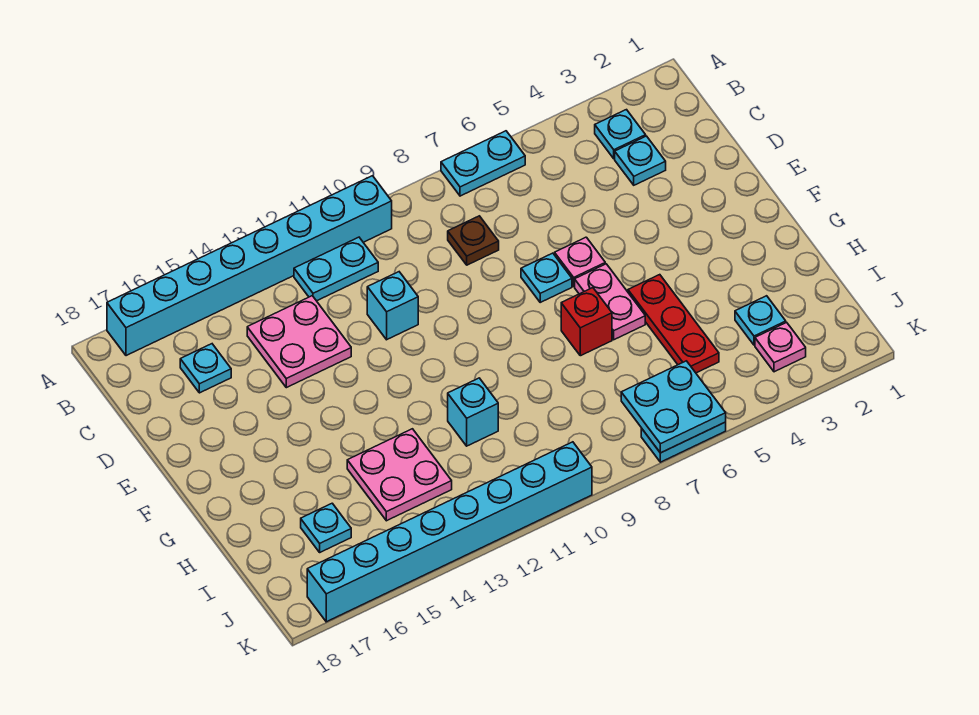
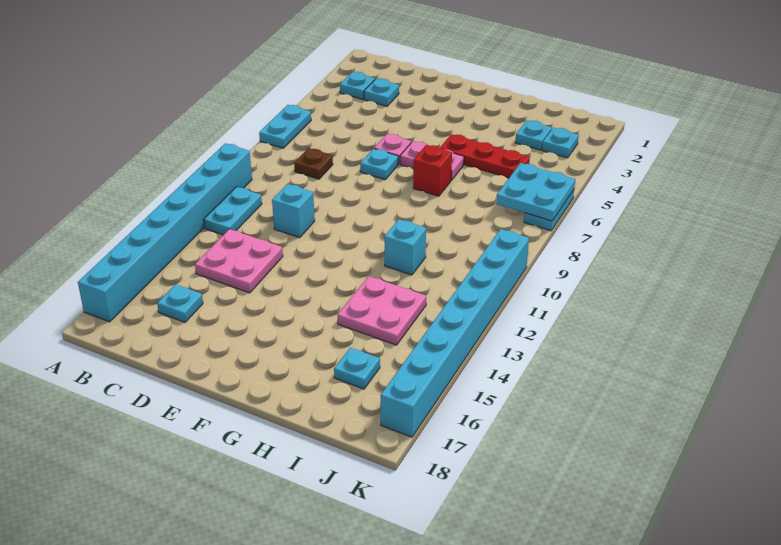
pink plate J3 level 1 -> cyan plate J3 level 1

